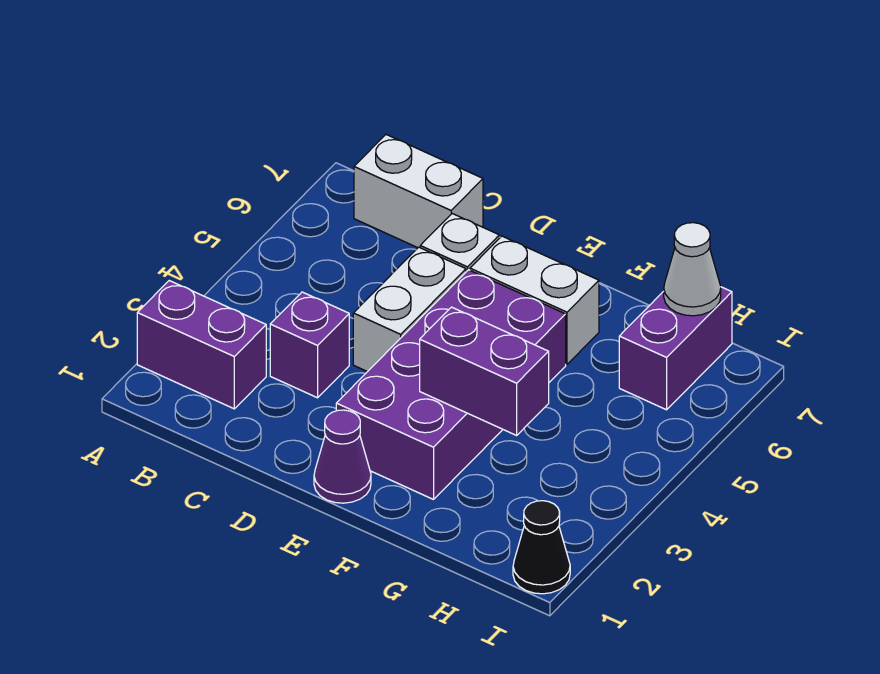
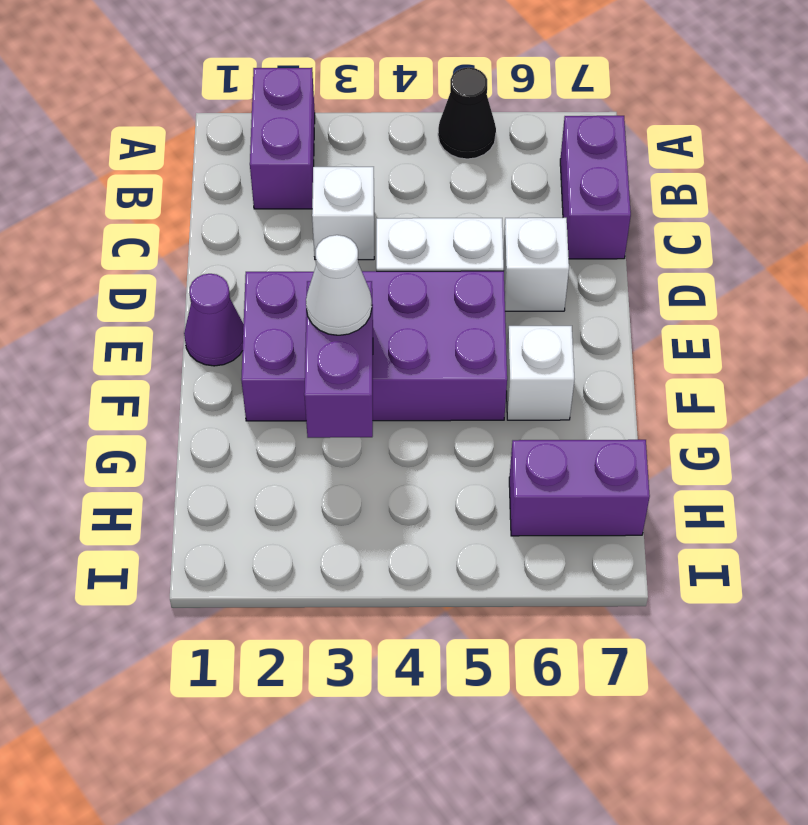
white brick B7:C7 level 1 -> purple brick B7:C7 level 1
purple brick C3 level 1 -> white brick C3 level 1
white brick E6:F6 level 1 -> white brick F6 level 1
white cone H7 level 2 -> white cone F3 level 3
black cone I1 level 1 -> black cone A5 level 1

